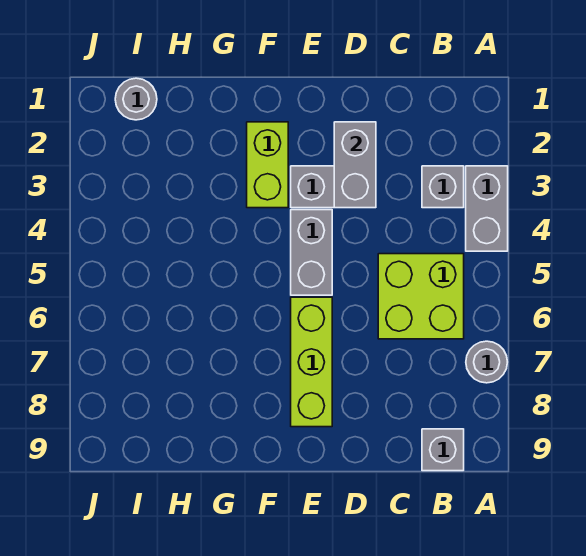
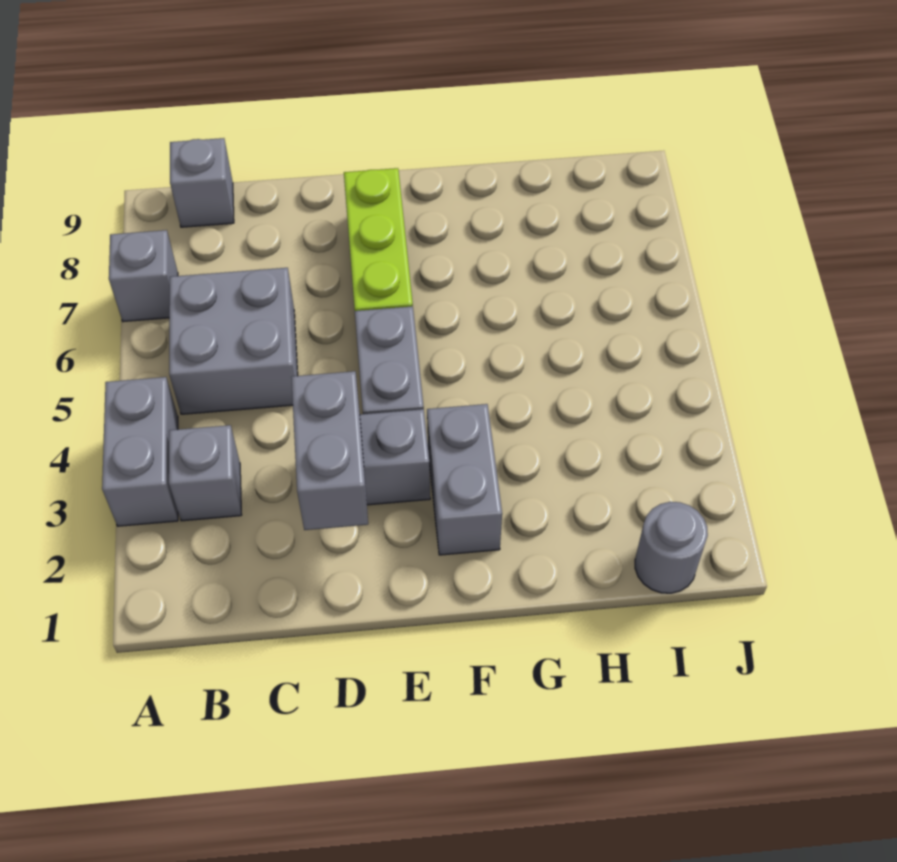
grey round brick A7 level 1 -> grey brick A7 level 1
lime brick B5:C6 level 1 -> grey brick B5:C6 level 1
lime brick F2:F3 level 1 -> grey brick F2:F3 level 1

